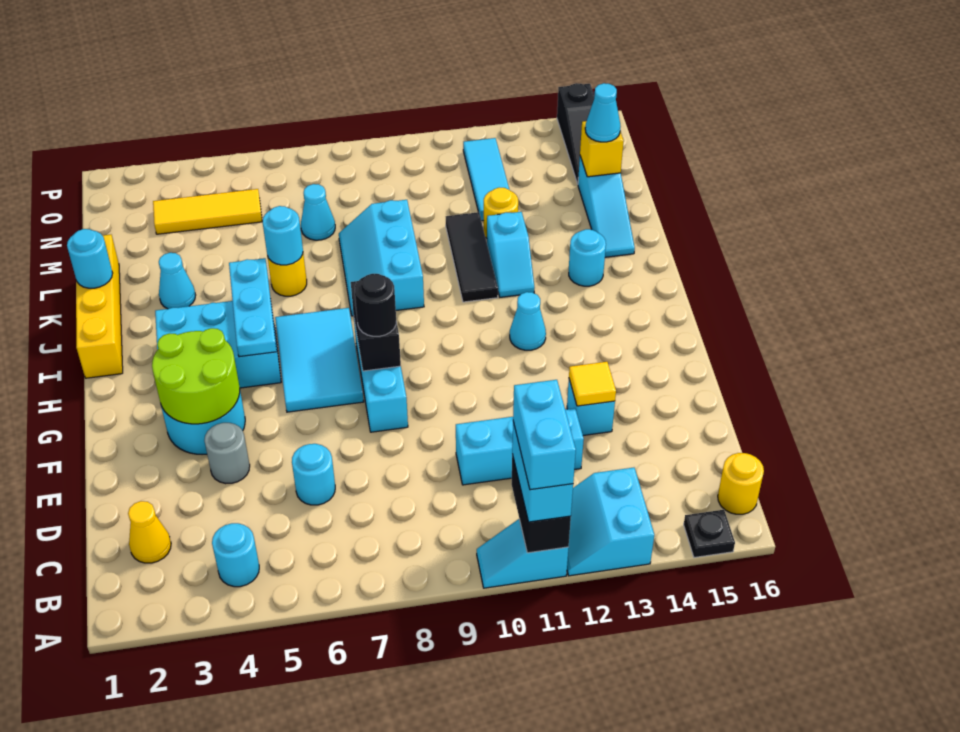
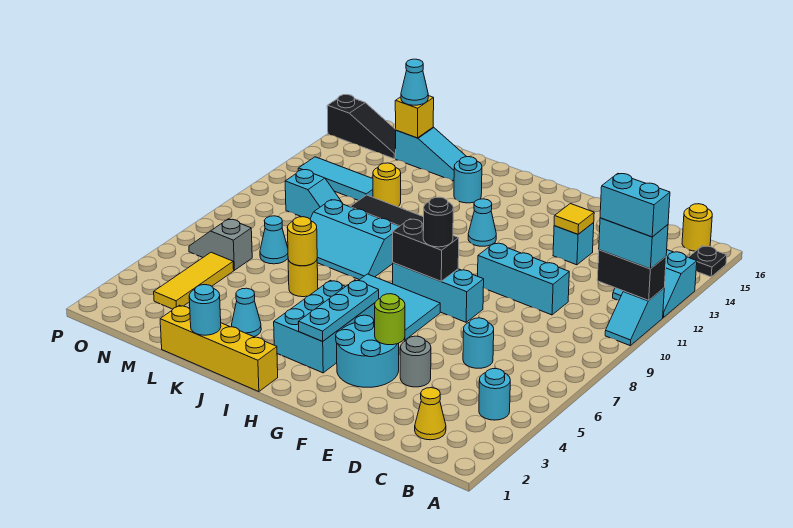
cyan brick D10:D12 level 1 -> cyan brick D10:F10 level 1
lime round brick F3:G4 level 2 -> lime round brick F4 level 2
cyan plate H5:J5 level 2 -> cyan plate H3:H5 level 2
cyan slope J12:K12 level 1 top K -> cyan slope M10:N10 level 1 top N
cyan round brick K6 level 2 -> yellow round brick K6 level 2
none -> grey slope N6:O6 level 1 top N

